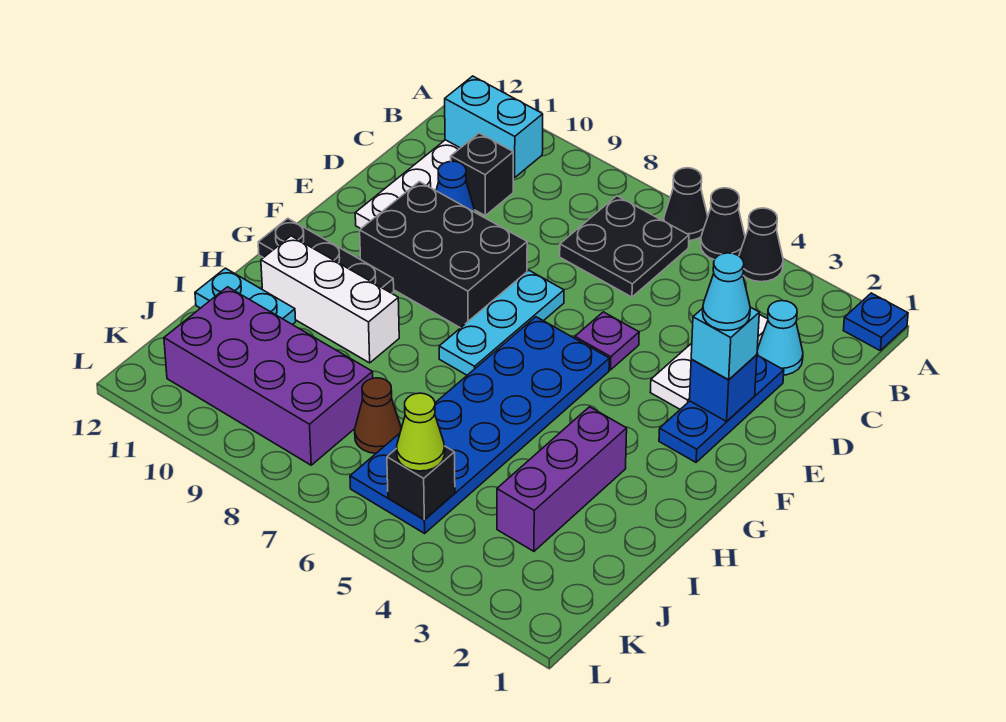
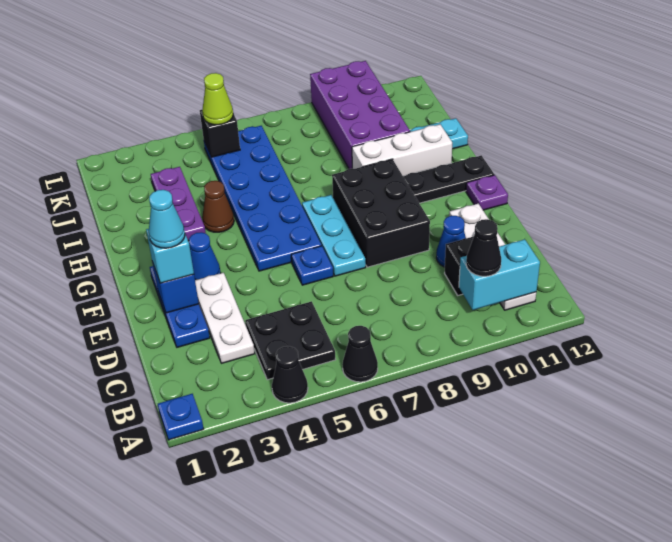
black cone A5 level 1 -> black cone B10 level 3
black plate B6:C7 level 1 -> black plate B4:C5 level 1
cyan cone C2 level 1 -> none
purple plate E5 level 1 -> purple plate F12 level 1
none -> blue plate E6 level 1
black brick E8:F10 level 1 -> black brick E8:G9 level 1
none -> blue cone F3 level 1
purple brick H3:J3 level 1 -> purple plate H3:J3 level 1
brown cone J7 level 1 -> brown cone H4 level 1
purple brick J8:K11 level 1 -> purple brick I9:L10 level 1

